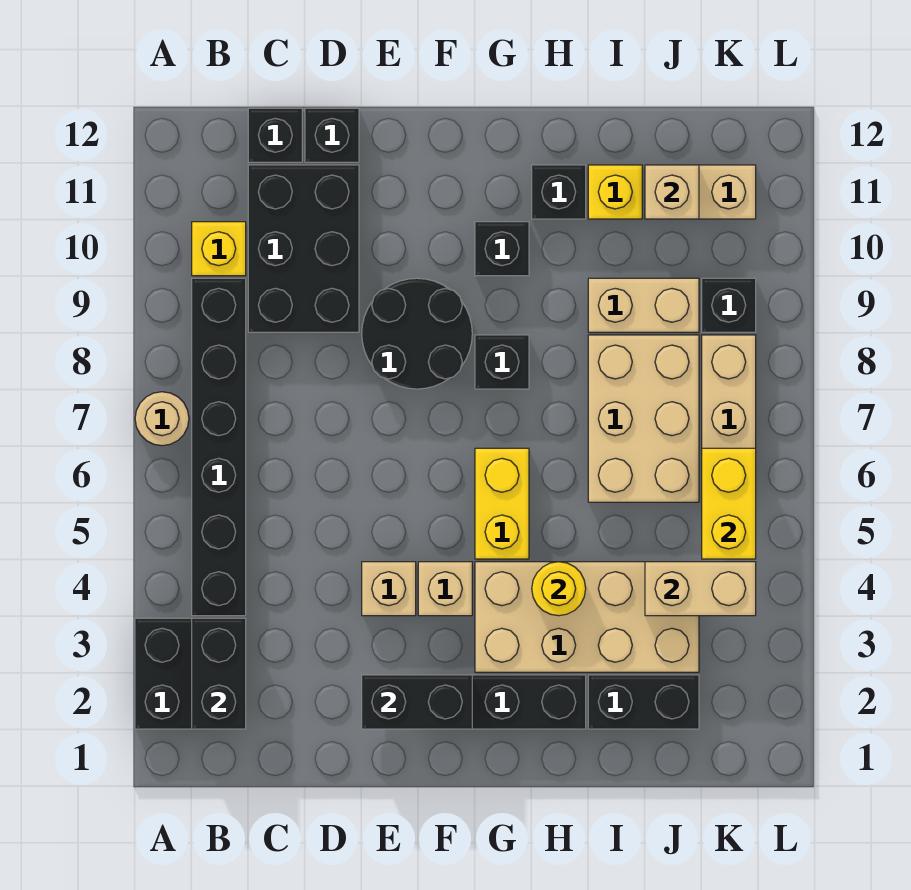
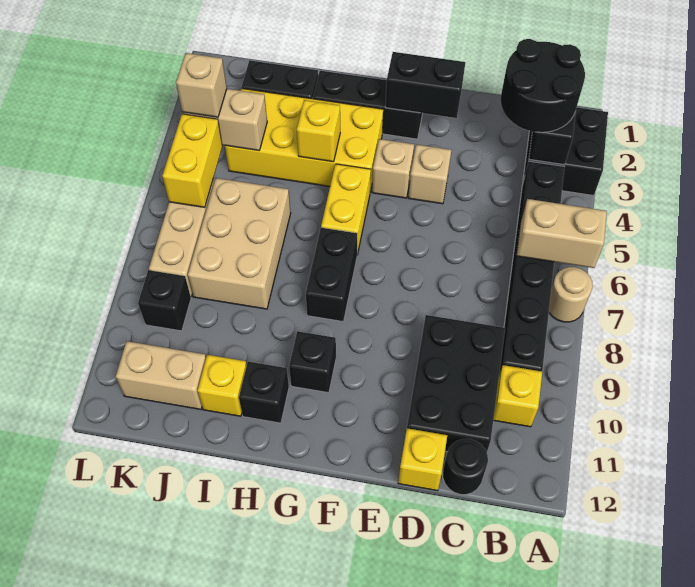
black brick C12 level 1 -> black round brick C12 level 1
black brick D12 level 1 -> yellow brick D12 level 1
black round brick E8:F9 level 1 -> black round brick B2:C3 level 3
tan brick G3:J4 level 1 -> yellow brick G3:J4 level 1
black brick G8 level 1 -> black brick G7:G8 level 1
yellow round brick H4 level 2 -> yellow brick H4 level 2
tan brick I9:J9 level 1 -> tan brick A6:B6 level 2
tan brick J11 level 2 -> tan brick K4 level 3

